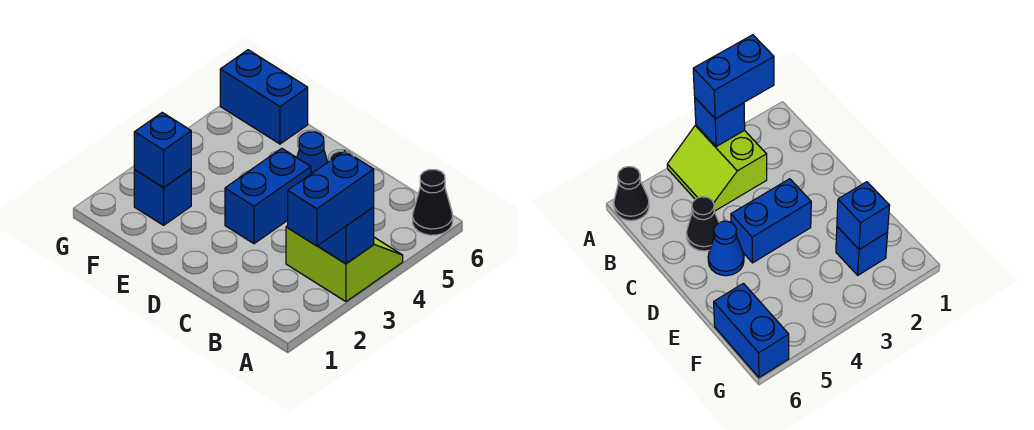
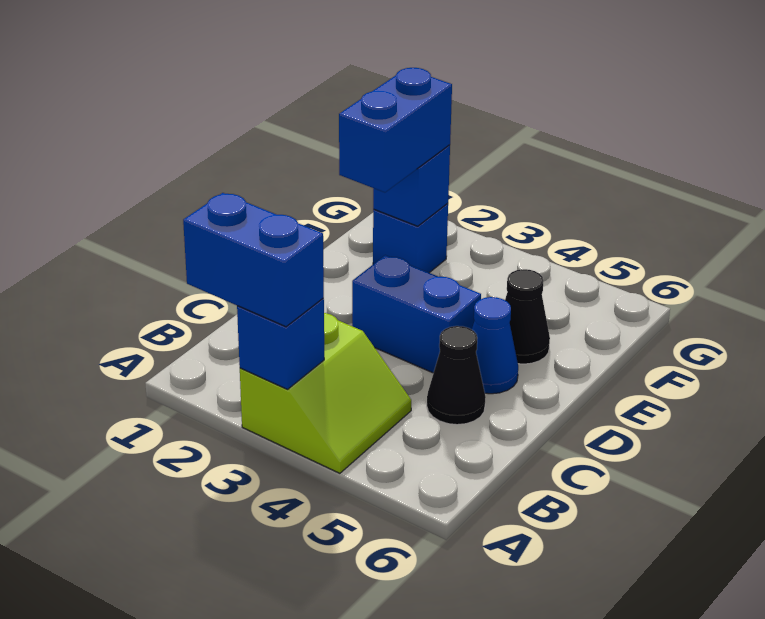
black cone A6 level 1 -> black cone E5 level 1
blue brick F6:G6 level 1 -> blue brick E2:F2 level 3

